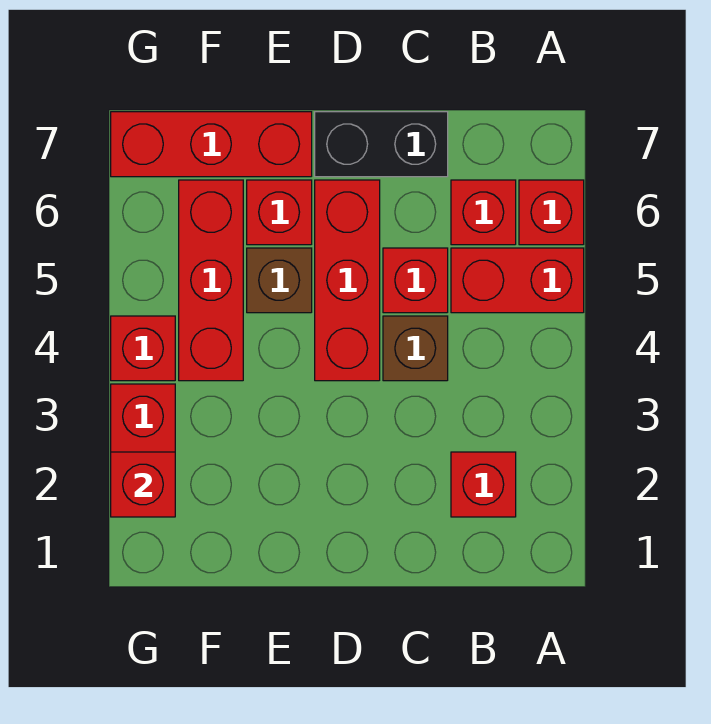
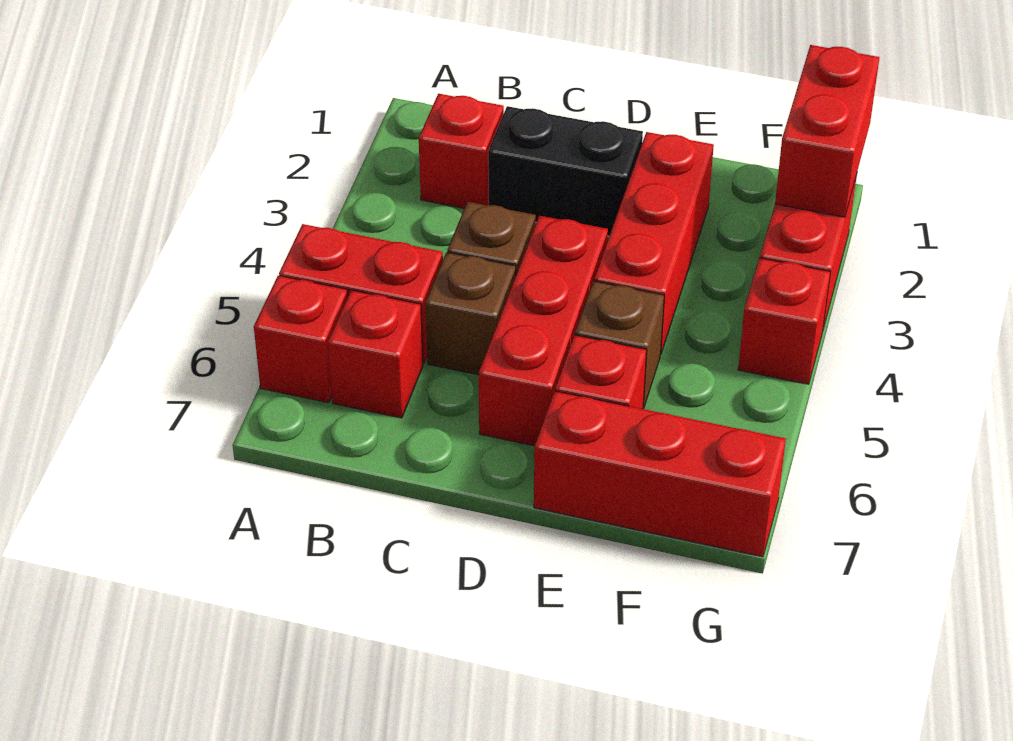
red brick C5 level 1 -> brown brick C5 level 1
black brick C7:D7 level 1 -> black brick C2:D2 level 1
red brick F4:F6 level 1 -> red brick E2:E4 level 1
red brick G2 level 2 -> red brick G1:G2 level 2

